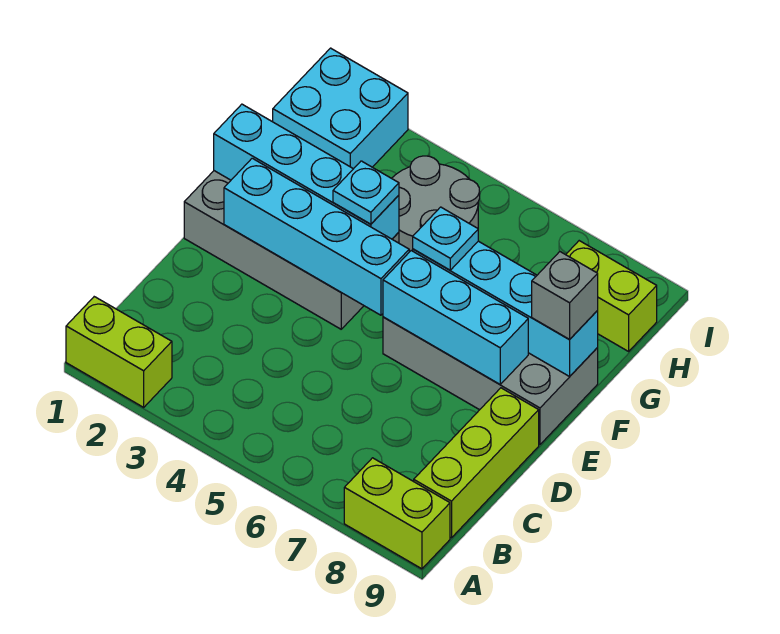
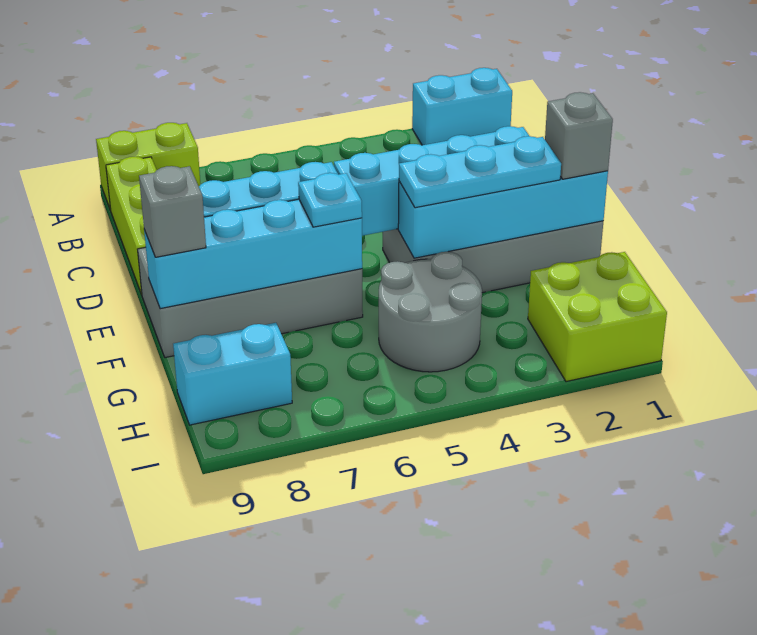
lime brick A1:A2 level 1 -> cyan brick A1:A2 level 1
none -> grey brick F1 level 3
cyan plate F4 level 3 -> cyan plate F2:F4 level 3
cyan brick H1:I2 level 1 -> lime brick H1:I2 level 1
lime brick H8:H9 level 1 -> cyan brick H8:H9 level 1

